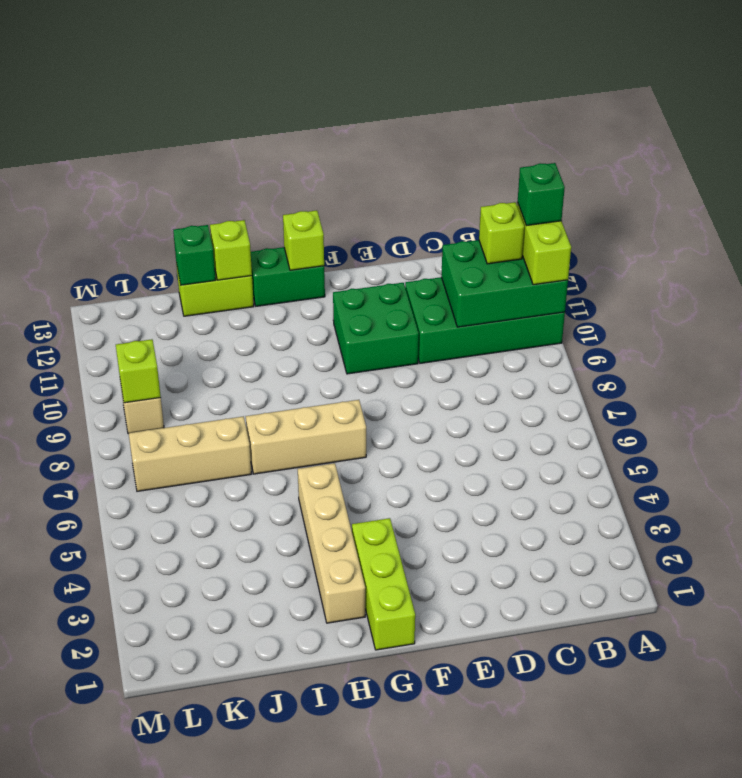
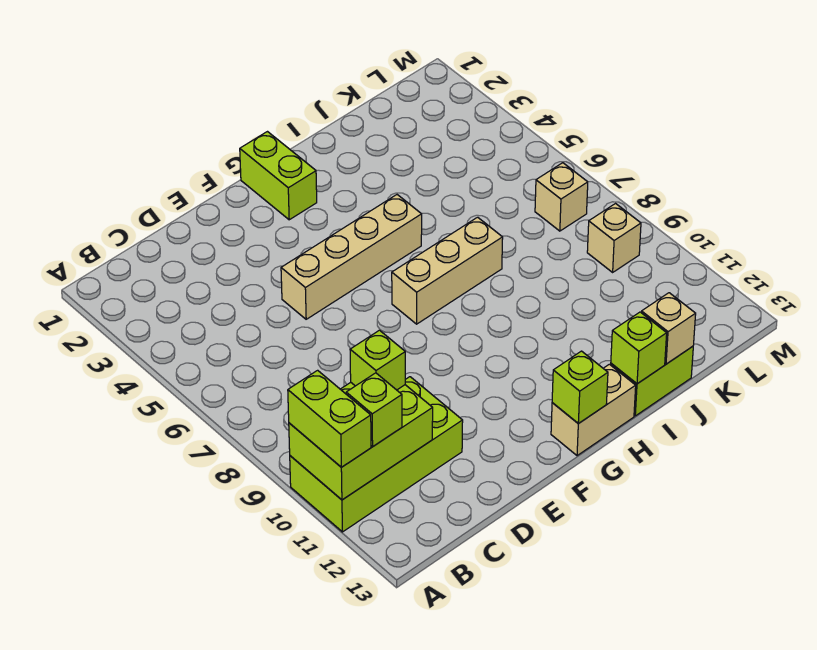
green brick A10:D11 level 1 -> lime brick A10:D11 level 1
green brick A10:C11 level 2 -> lime brick A10:C11 level 2
green brick A11 level 4 -> none
green brick E10:F11 level 1 -> none
lime brick G1:G3 level 1 -> lime brick G1:G2 level 1
green brick G13:H13 level 1 -> tan brick G13:H13 level 1
tan brick H2:H5 level 1 -> tan brick E5:H5 level 1
tan brick J7:L7 level 1 -> tan brick L7 level 1
green brick J13 level 2 -> tan brick J13 level 2
lime brick L9 level 2 -> lime brick C10 level 3

